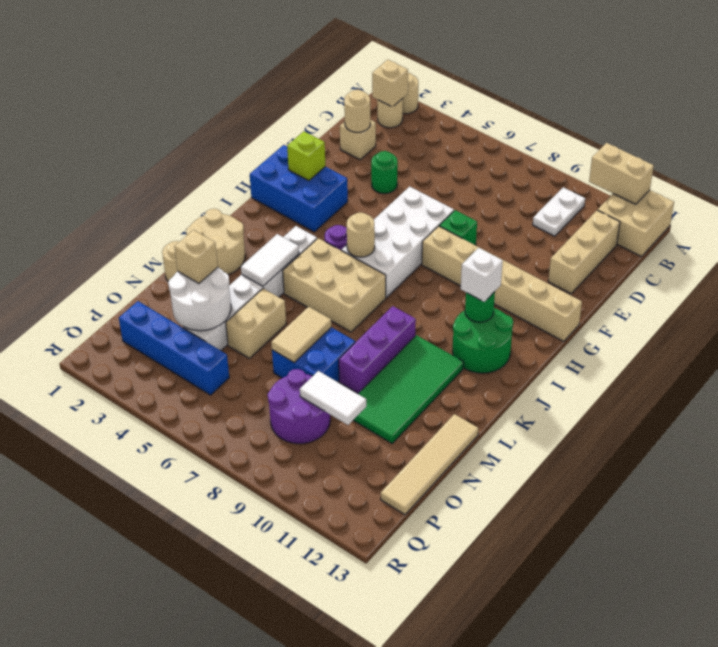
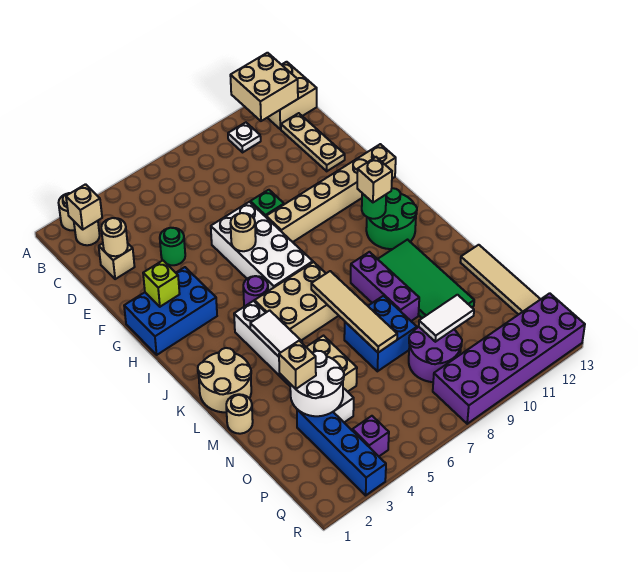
tan brick A11:A12 level 2 -> tan brick A11:B12 level 2
white plate B10:C10 level 1 -> white plate B10 level 1
tan brick C12:E12 level 1 -> tan plate C12:E12 level 1
tan round brick I6 level 2 -> tan round brick G6 level 2
white brick I11 level 3 -> tan brick I11 level 3
tan tile M7:N7 level 2 -> tan tile K7:N7 level 2
blue brick P2:P5 level 1 -> blue brick O3:R3 level 1
none -> purple brick Q4 level 1
none -> purple brick Q8:R13 level 1

